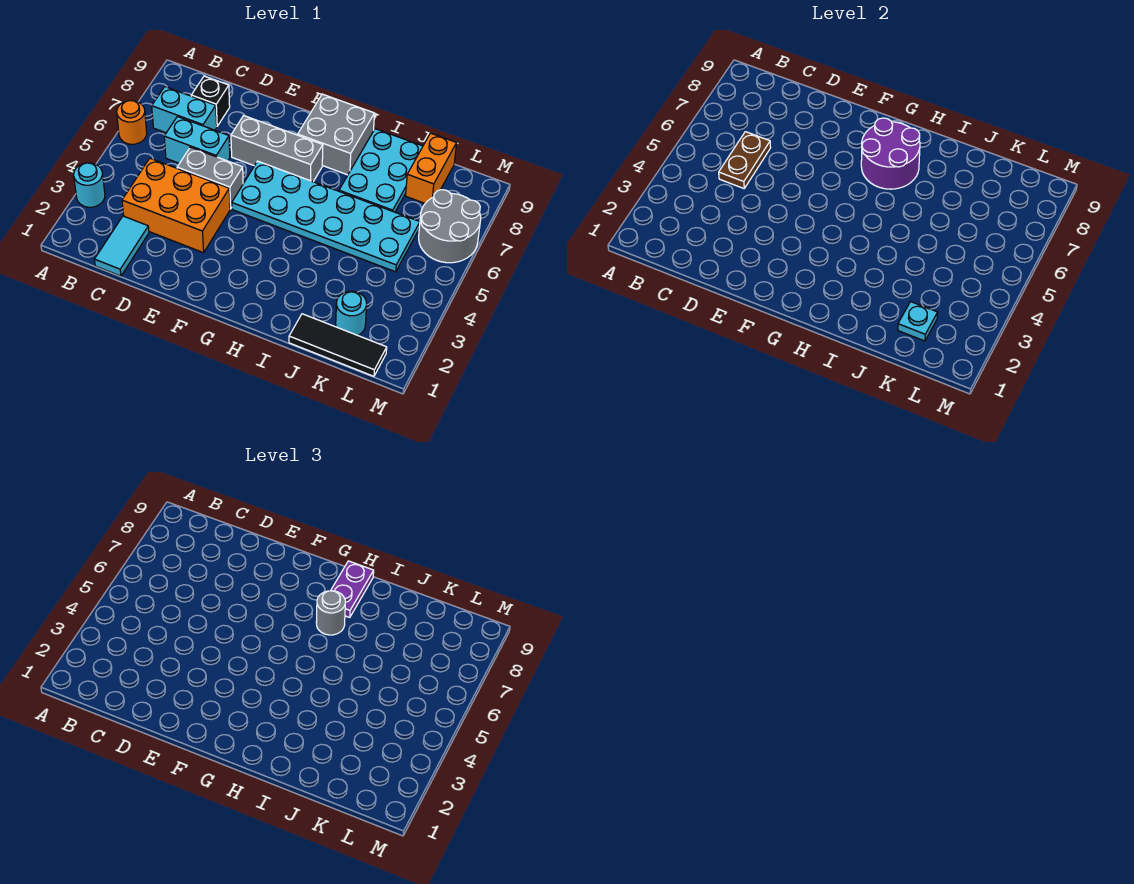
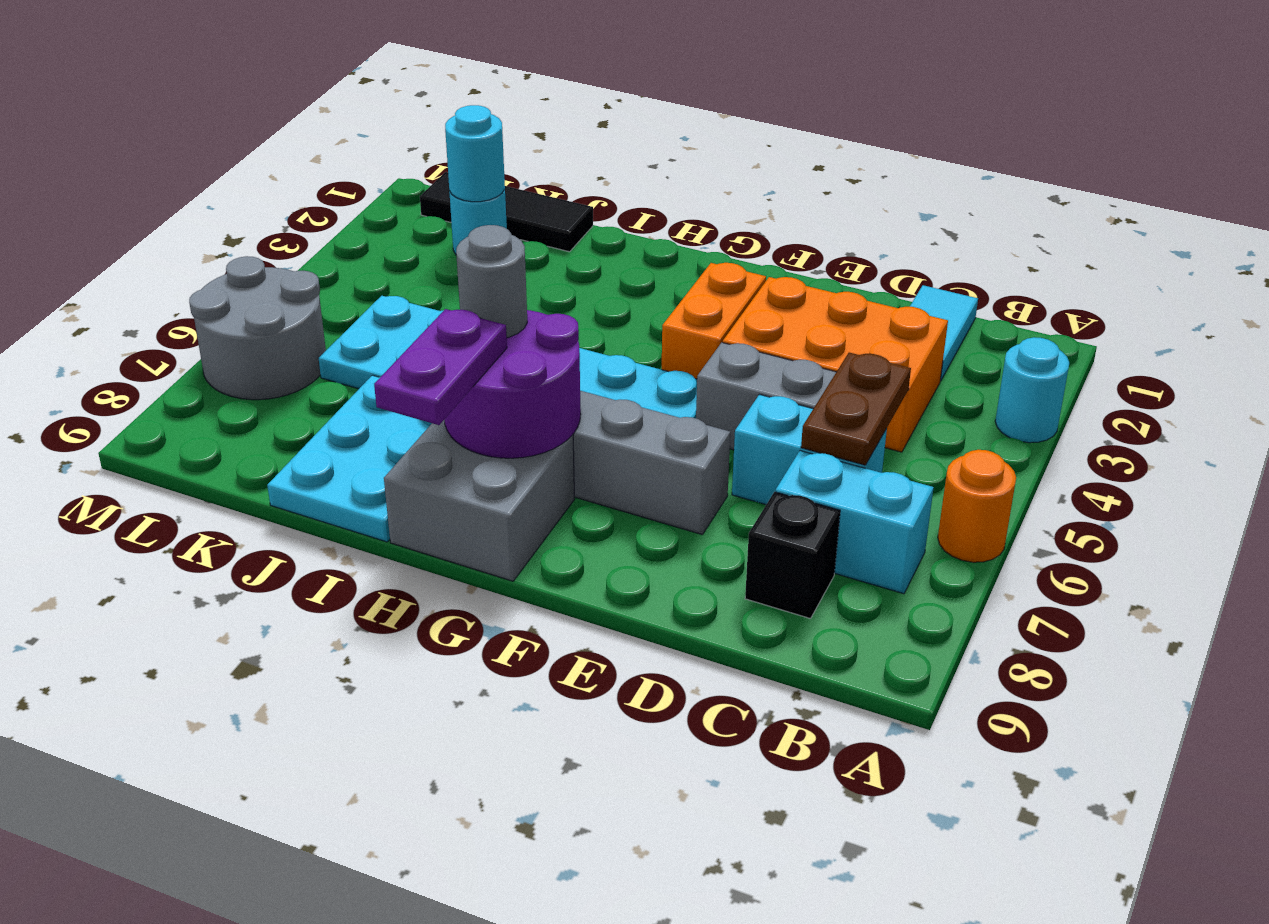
cyan plate K2 level 2 -> cyan round brick K2 level 2
orange brick K8:K9 level 1 -> orange brick F3:F4 level 1

